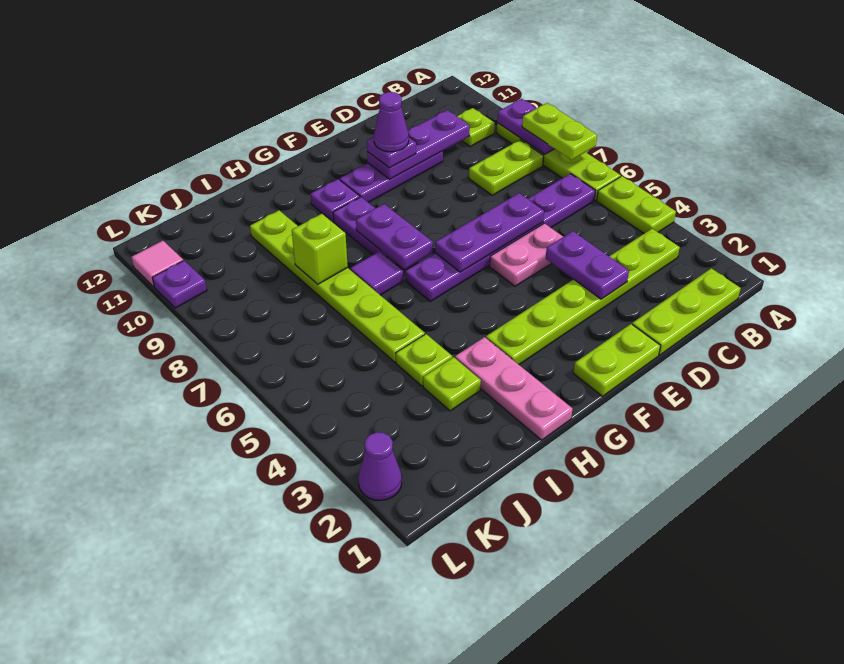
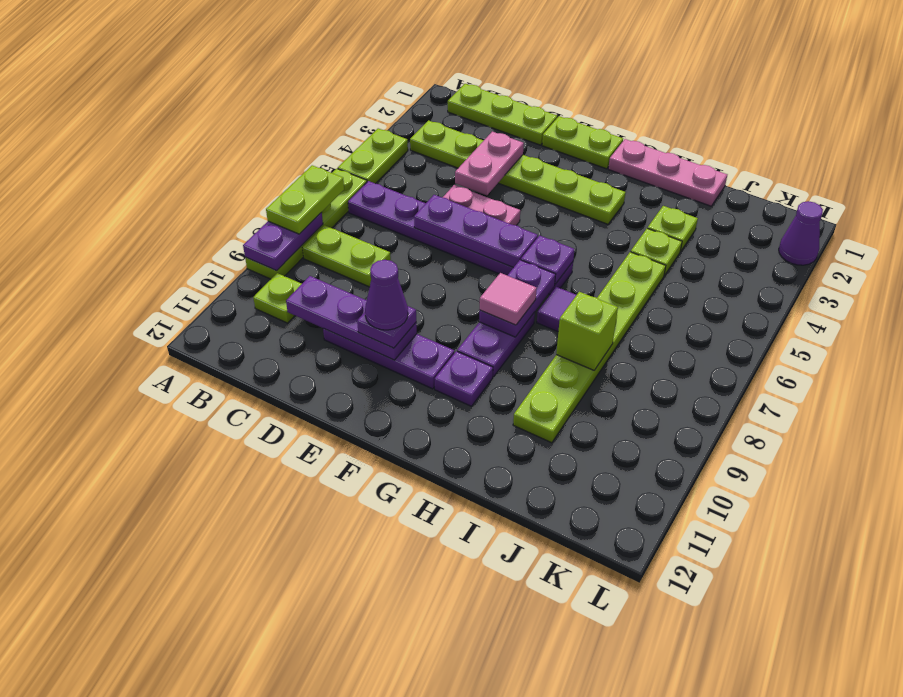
purple plate D3:D4 level 2 -> pink plate D3:D4 level 2
pink plate H1:H3 level 1 -> pink plate G1:I1 level 1
purple plate L10 level 1 -> purple plate G6 level 2
pink tile L11 level 1 -> pink tile G8 level 3

